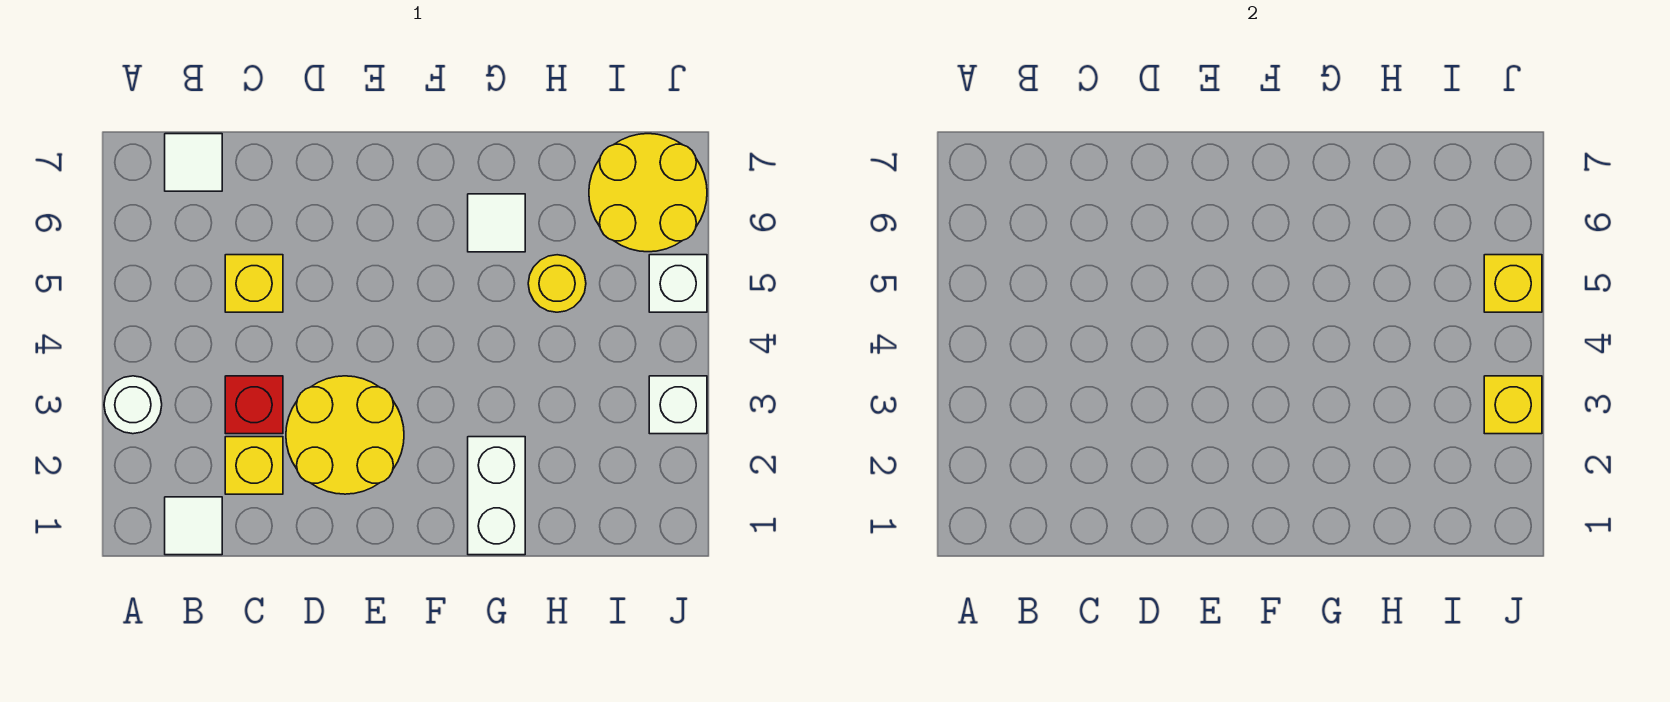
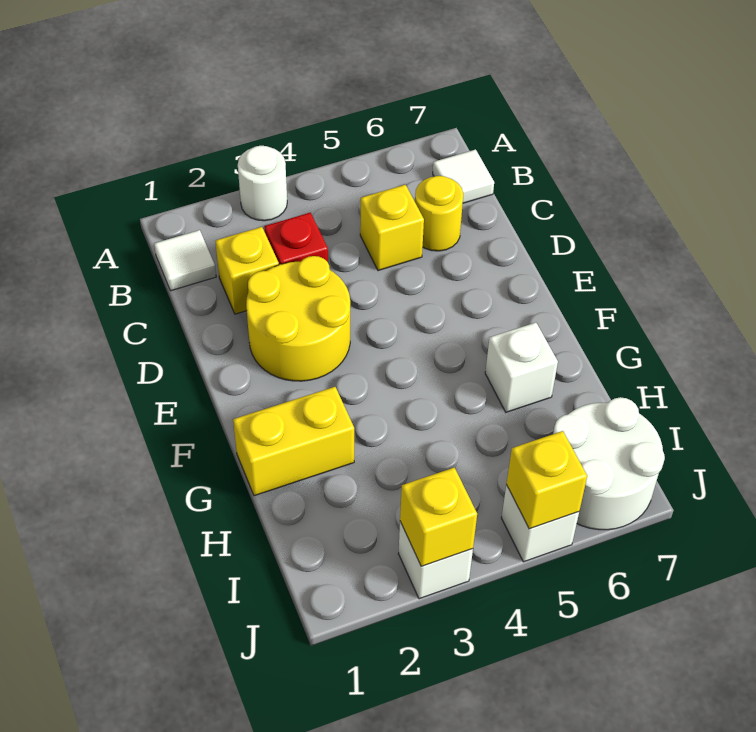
white brick G1:G2 level 1 -> yellow brick G1:G2 level 1
white tile G6 level 1 -> white brick G6 level 1
yellow round brick H5 level 1 -> yellow round brick C6 level 1
yellow round brick I6:J7 level 1 -> white round brick I6:J7 level 1

